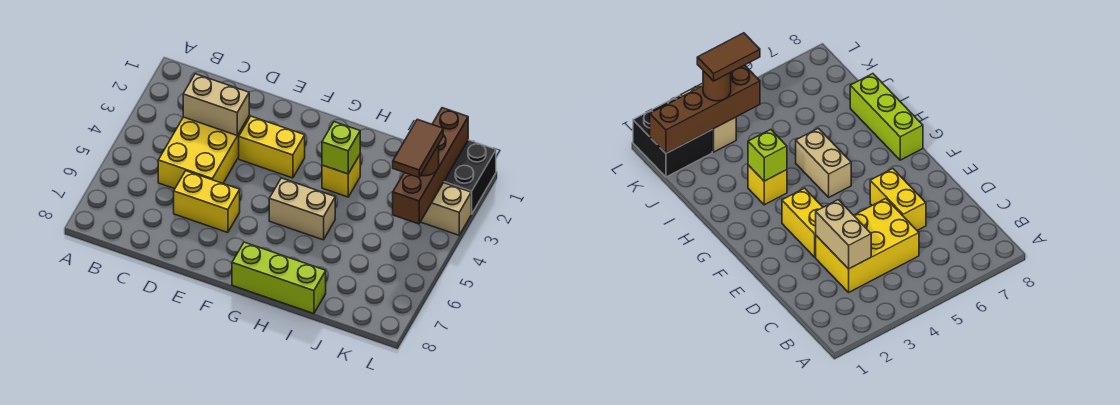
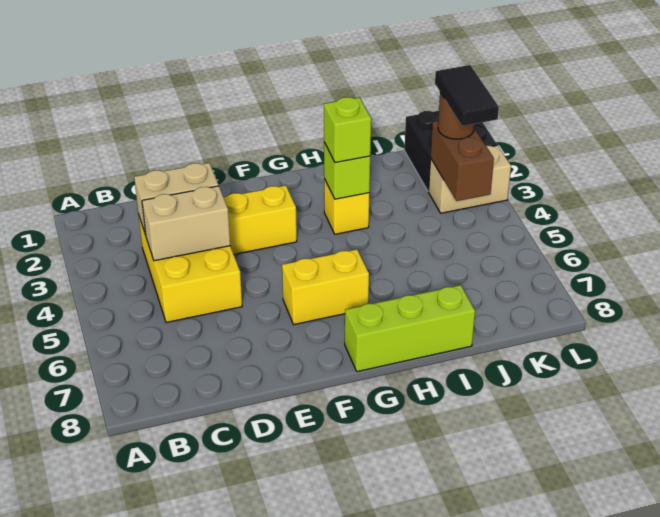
yellow brick D6:E6 level 1 -> yellow brick F6:G6 level 1
tan brick G5:H5 level 1 -> tan brick C4:D4 level 2
none -> lime brick H3 level 3
brown brick K1:K4 level 2 -> brown brick K3:K4 level 2
brown tile K3:K4 level 4 -> black tile K3:K4 level 4

